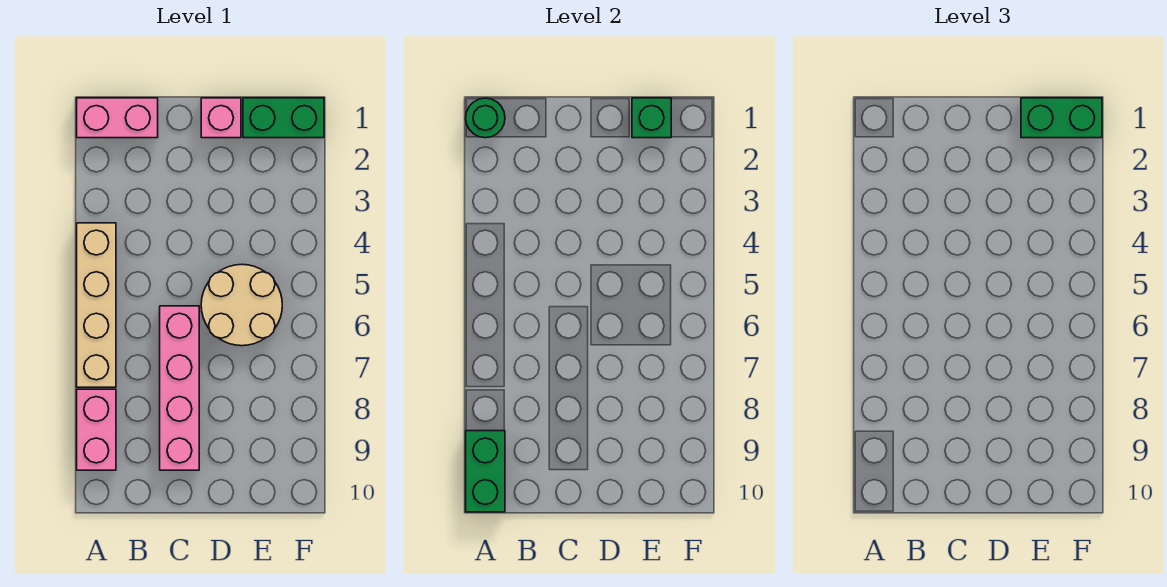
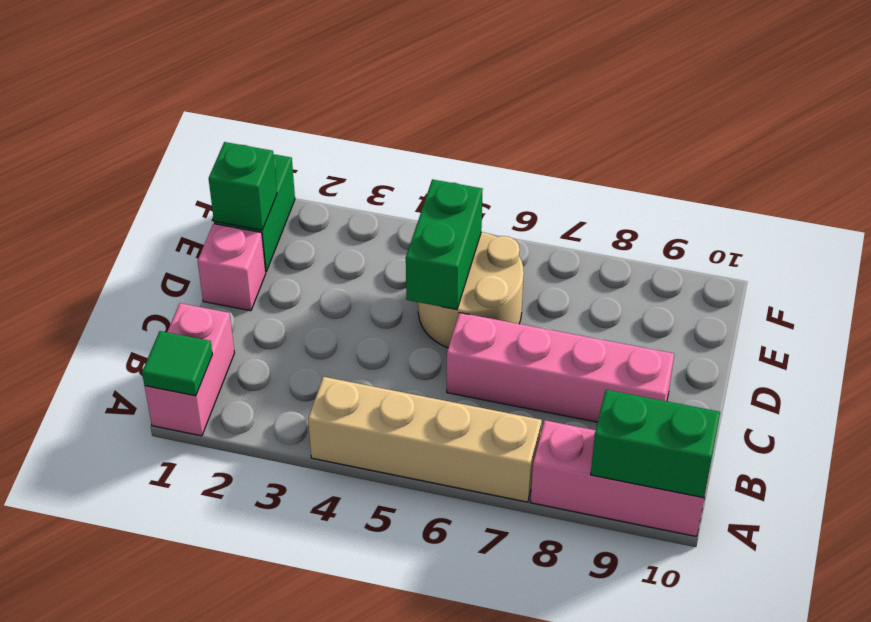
green round brick A1 level 2 -> green tile A1 level 2
pink brick A8:A9 level 1 -> pink brick A8:A10 level 1
green brick E1:F1 level 3 -> green brick D5:E5 level 2

